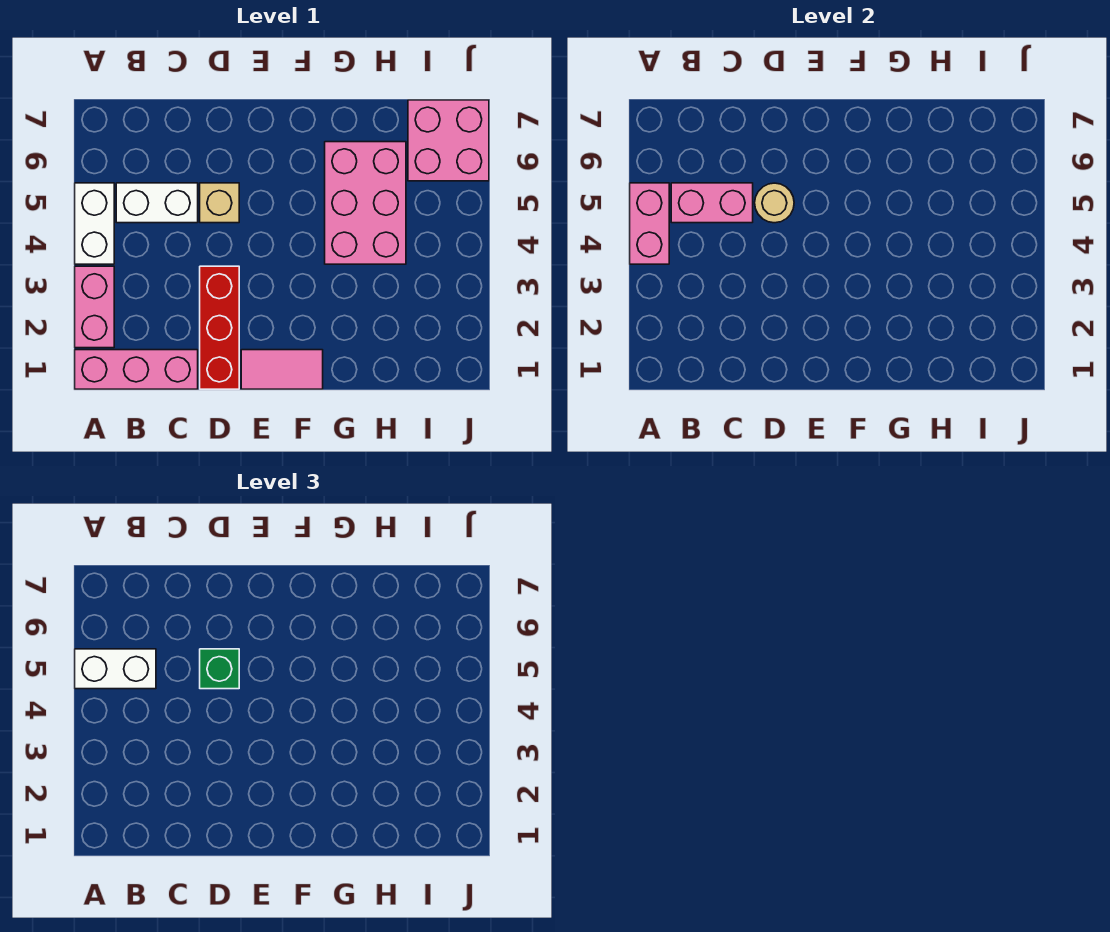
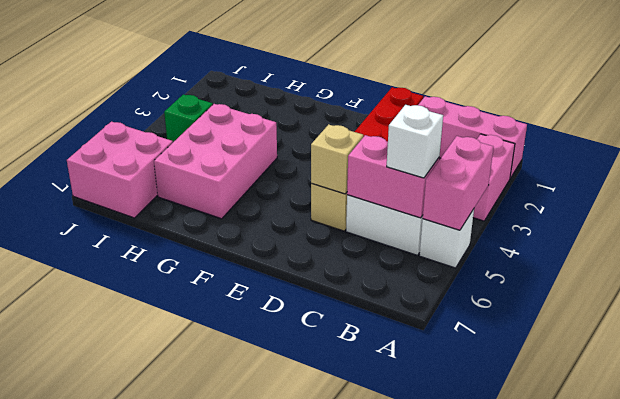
white brick A4:A5 level 1 -> white brick A5 level 1
white brick A5:B5 level 3 -> white brick B5 level 3
tan round brick D5 level 2 -> tan brick D5 level 2
green brick D5 level 3 -> green brick I4 level 1
pink tile E1:F1 level 1 -> none

